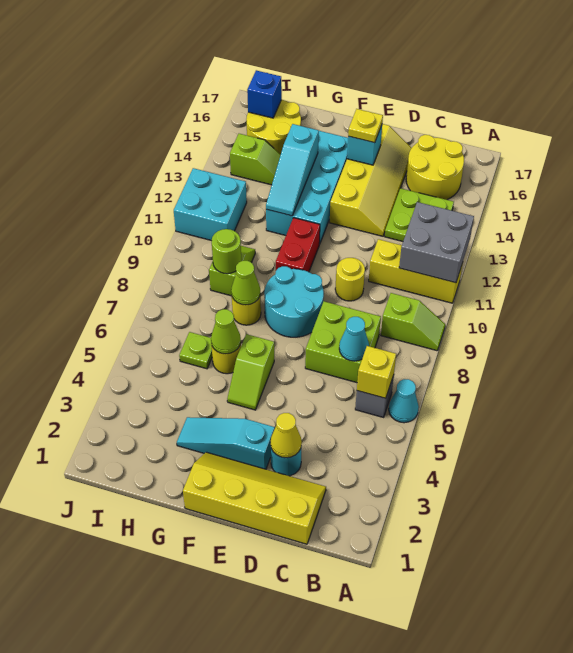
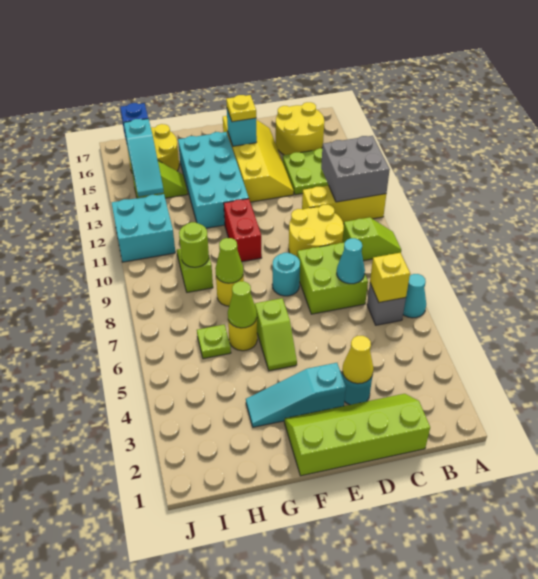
yellow slope C1:F2 level 1 top 1 -> lime slope C1:F2 level 1 top 1
yellow round brick D10 level 1 -> yellow round brick C9:D10 level 1
cyan round brick E8:F9 level 1 -> cyan round brick E8 level 1
cyan slope G12:G14 level 2 top 14 -> cyan slope I13:I15 level 2 top 15

